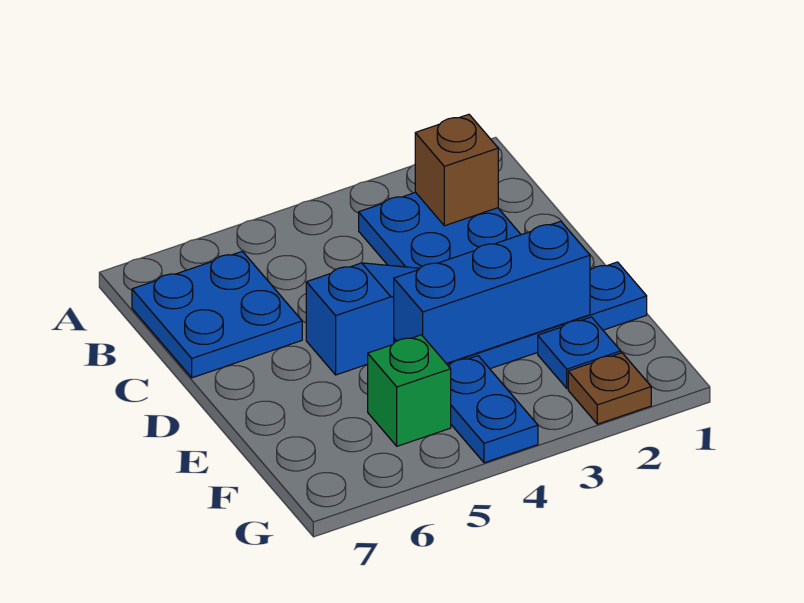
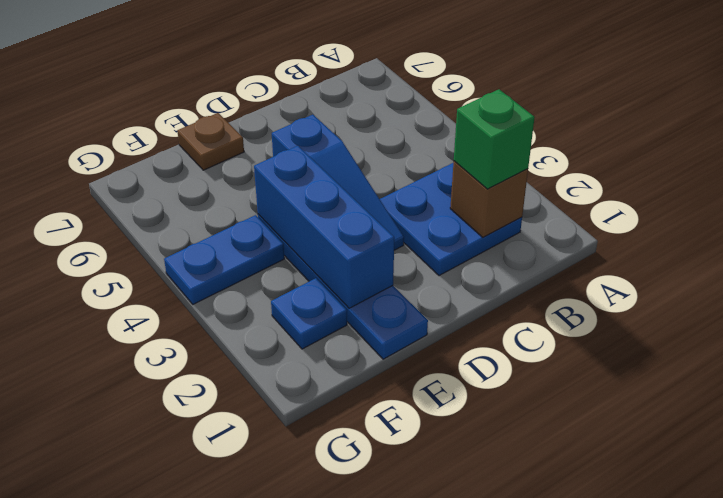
blue plate B6:C7 level 1 -> none
green brick F5 level 1 -> green brick B2 level 3
brown plate G2 level 1 -> brown plate E7 level 1

